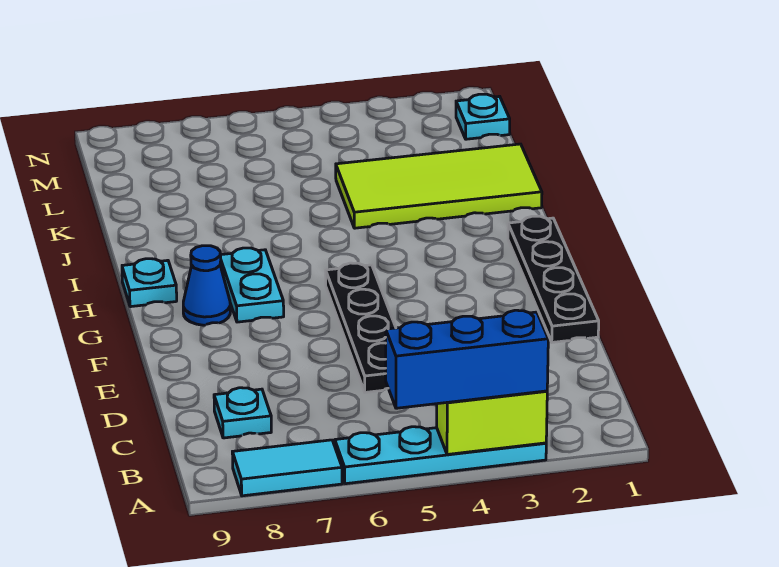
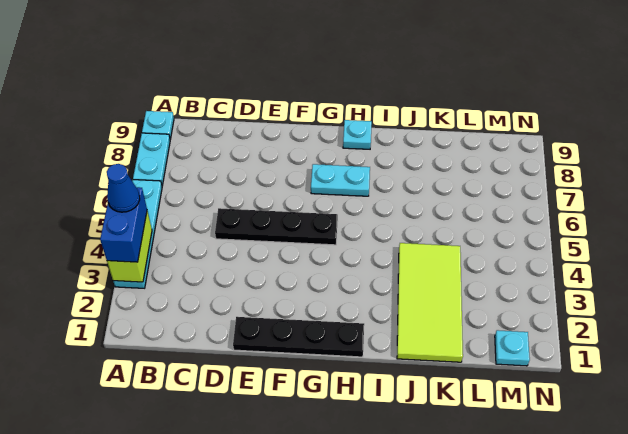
blue brick A3:A5 level 3 -> blue brick A3:A4 level 3
cyan tile A7:A8 level 1 -> cyan plate A7:A8 level 1
cyan plate C8 level 1 -> cyan plate A9 level 1
blue cone G8 level 1 -> blue cone A4 level 4

